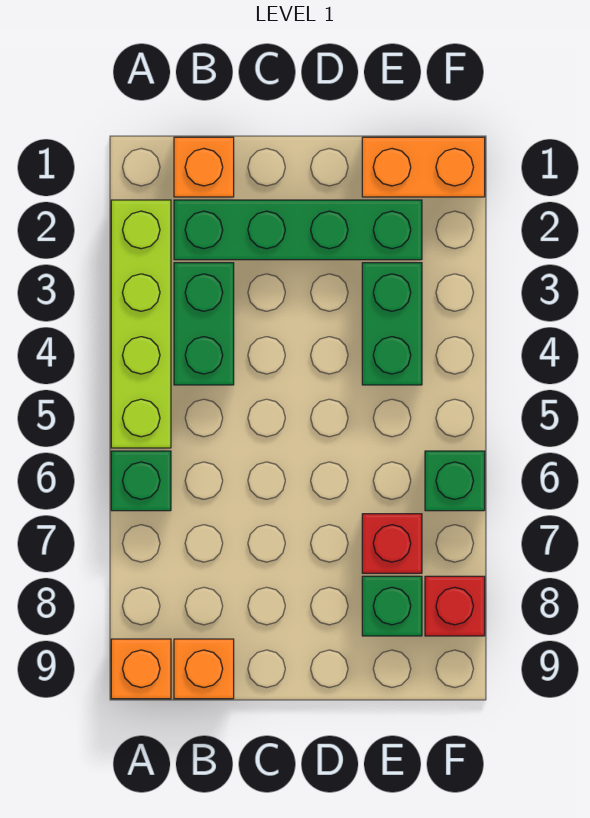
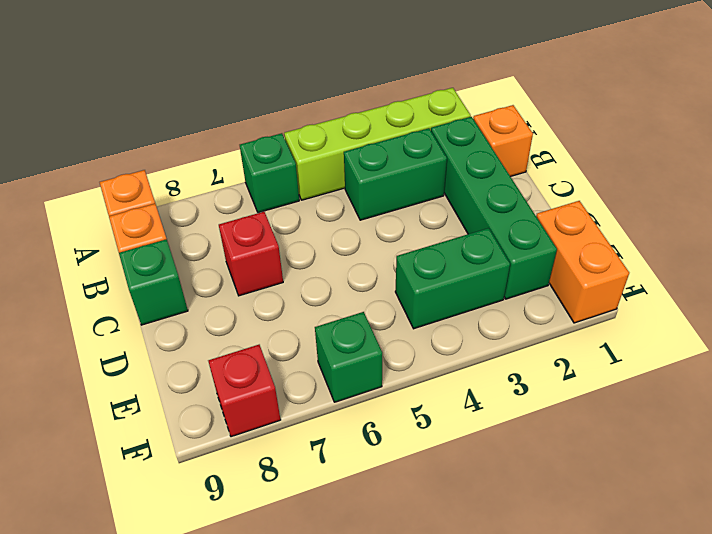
red brick E7 level 1 -> red brick C7 level 1
green brick E8 level 1 -> green brick C9 level 1

